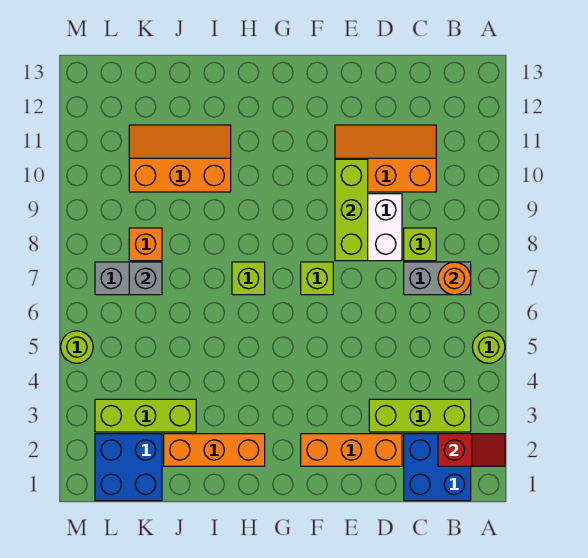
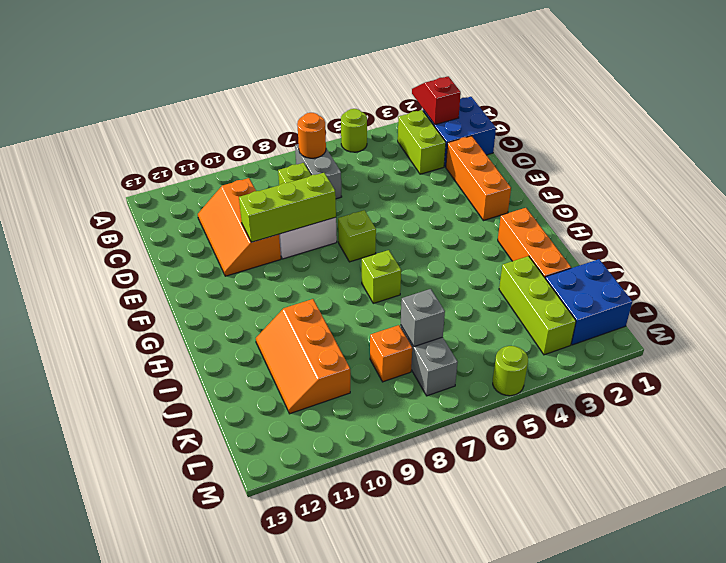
lime brick B3:D3 level 1 -> lime brick B3:C3 level 1

